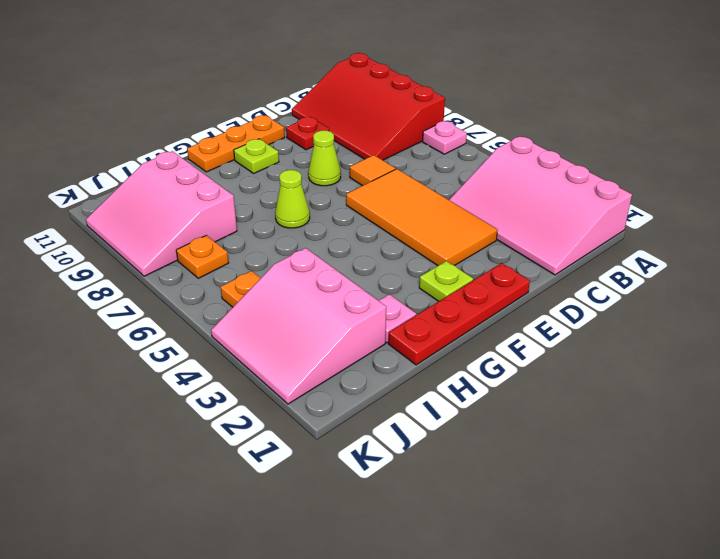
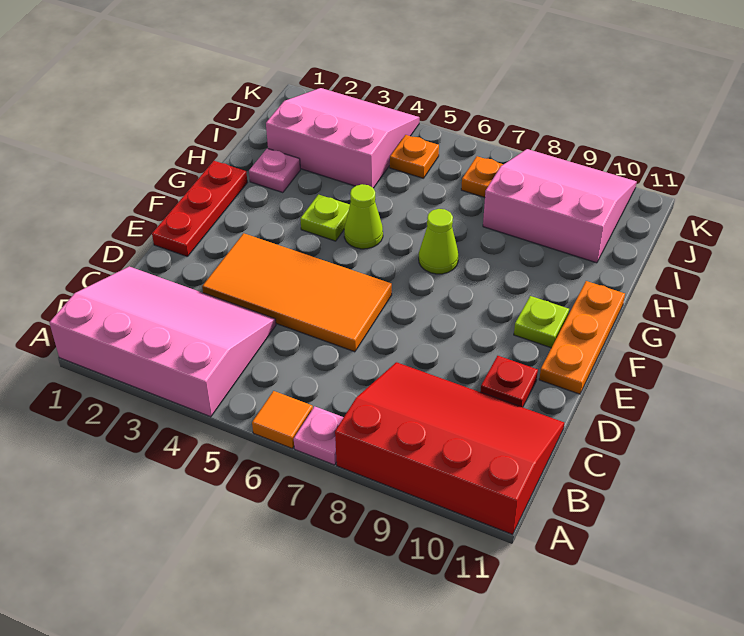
orange tile D7 level 1 -> orange tile A6 level 1
red plate E1:H1 level 1 -> red plate E1:G1 level 1
lime cone E8 level 1 -> lime cone G5 level 1
lime plate F2 level 1 -> lime plate G4 level 1

